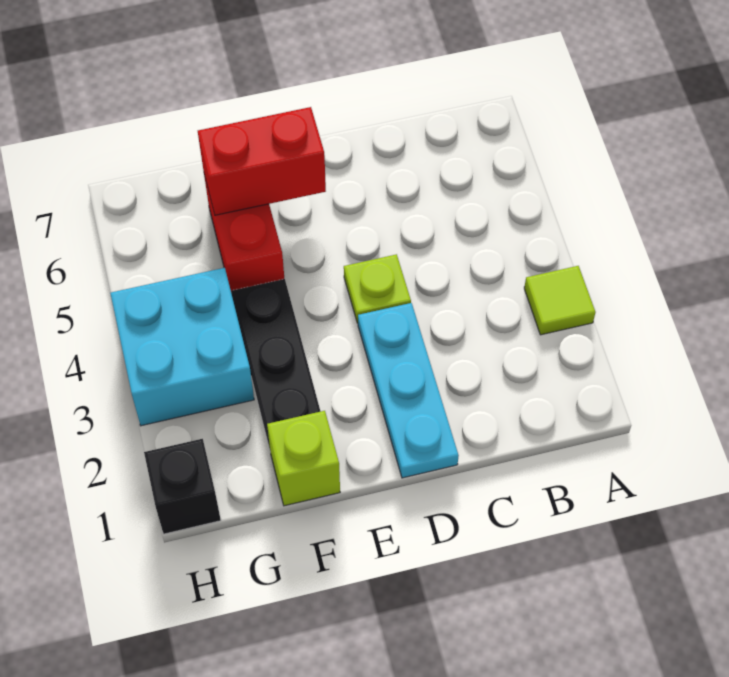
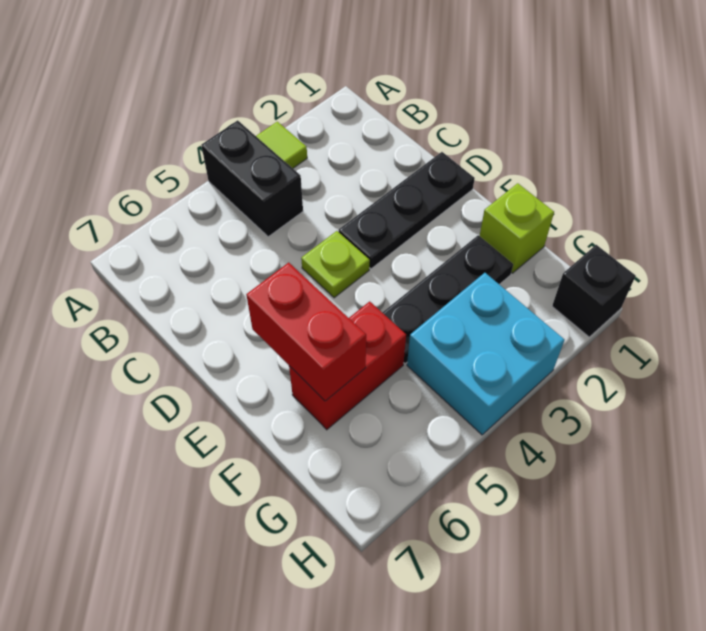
none -> black brick A4:B4 level 1
cyan plate D1:D3 level 1 -> black plate D1:D3 level 1

